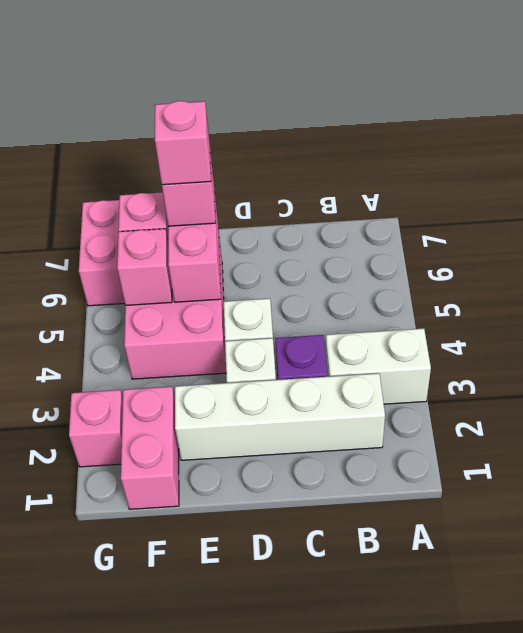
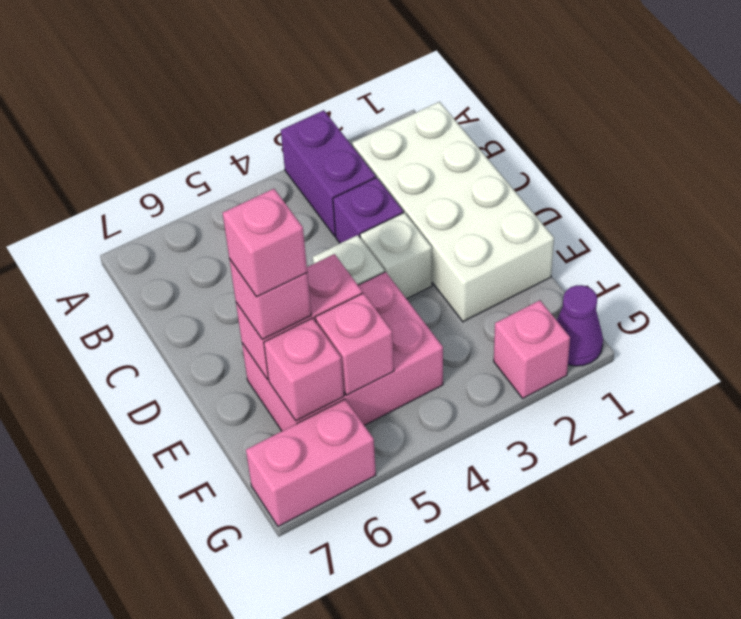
white brick A3:B3 level 1 -> purple brick A3:B3 level 1
white brick B2:E2 level 1 -> white brick B1:E2 level 1
pink brick F1:F2 level 1 -> none
none -> purple cone G1 level 1

